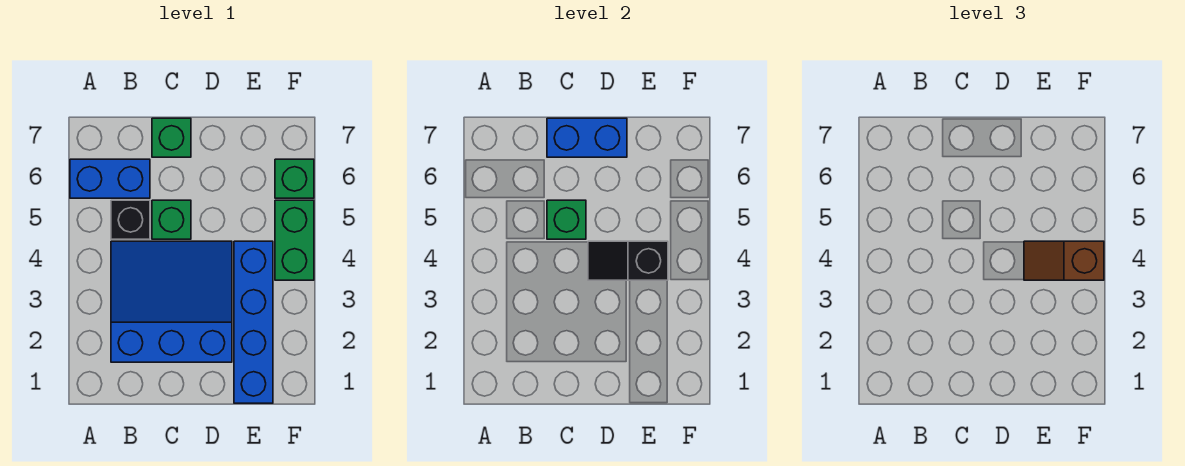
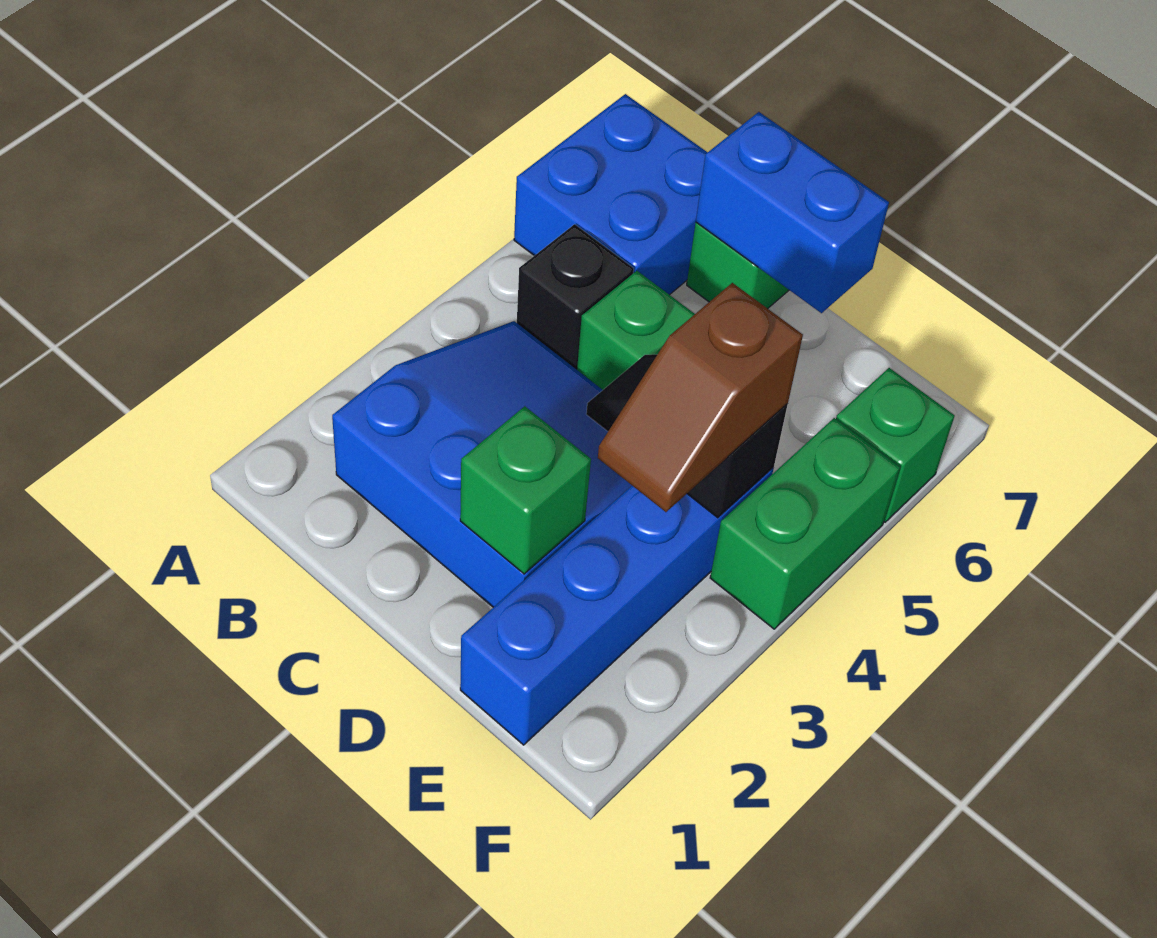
blue brick A6:B6 level 1 -> blue brick A6:B7 level 1
green brick C5 level 2 -> green brick D2 level 2
brown slope E4:F4 level 3 top F -> brown slope E3:E4 level 3 top 4

